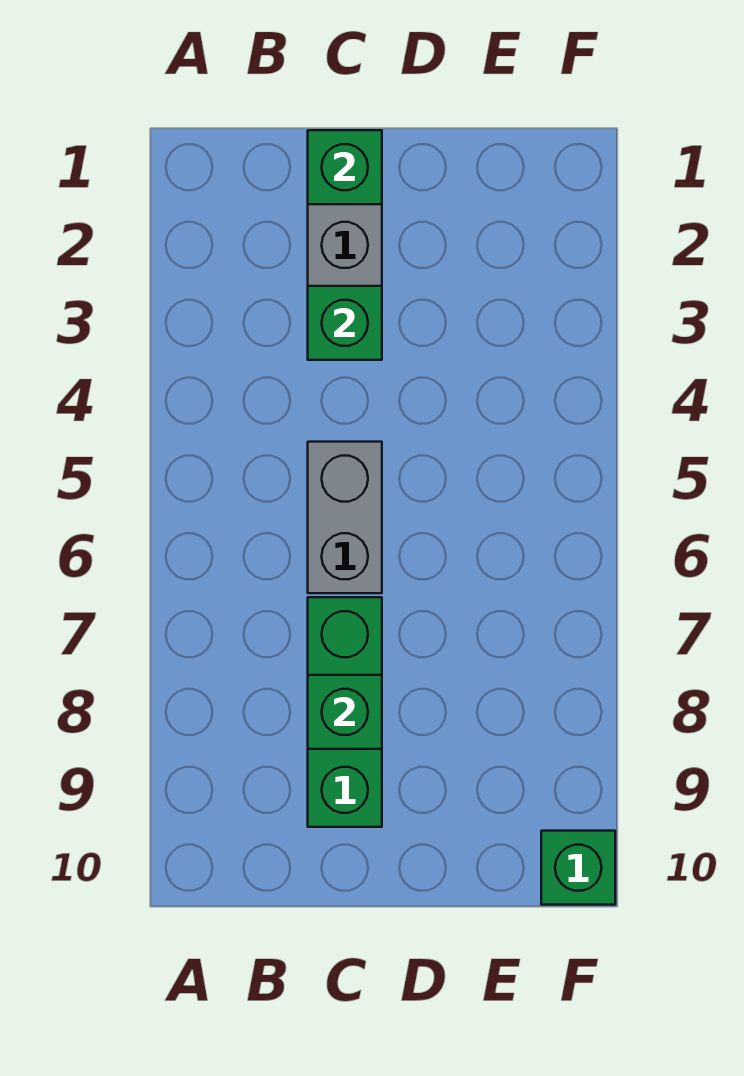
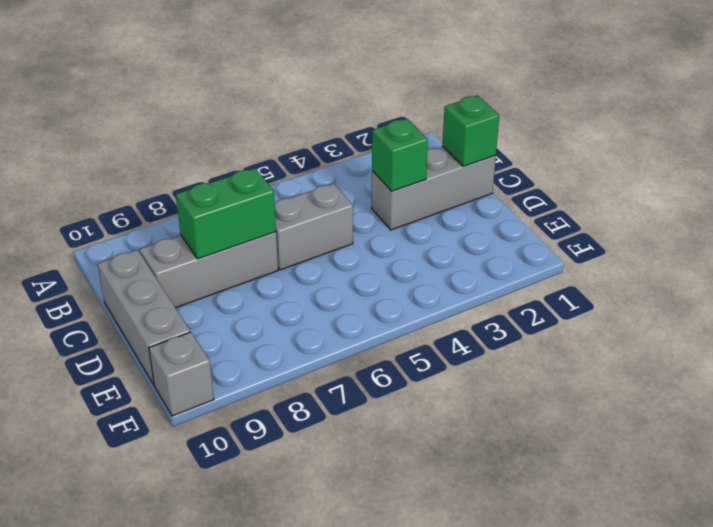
green brick C7:C9 level 1 -> grey brick C7:C9 level 1
green brick C8 level 2 -> green brick C7:C8 level 2
none -> grey brick C10:E10 level 1
green brick F10 level 1 -> grey brick F10 level 1

